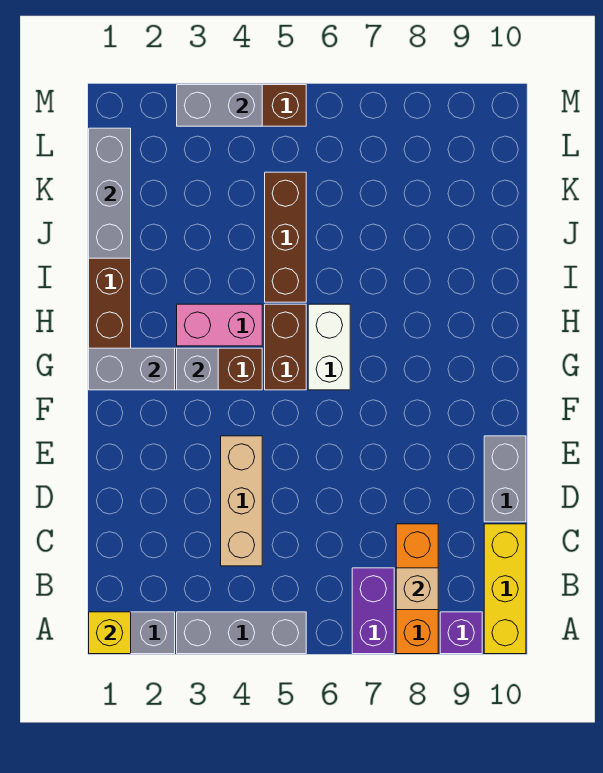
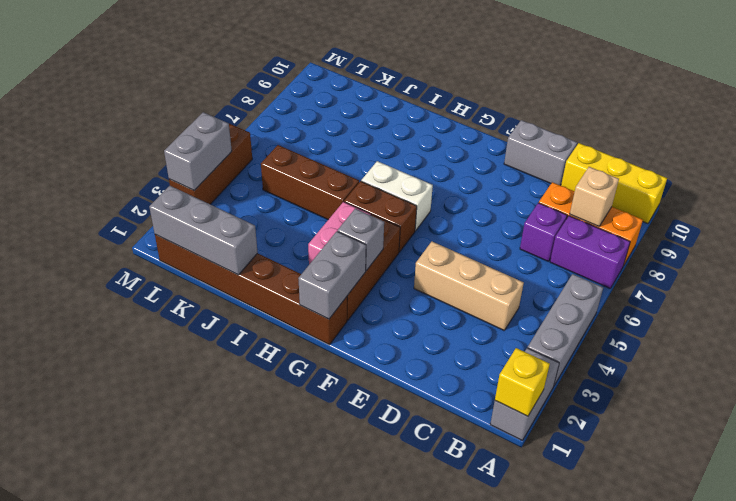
purple brick A9 level 1 -> purple brick C7 level 1

